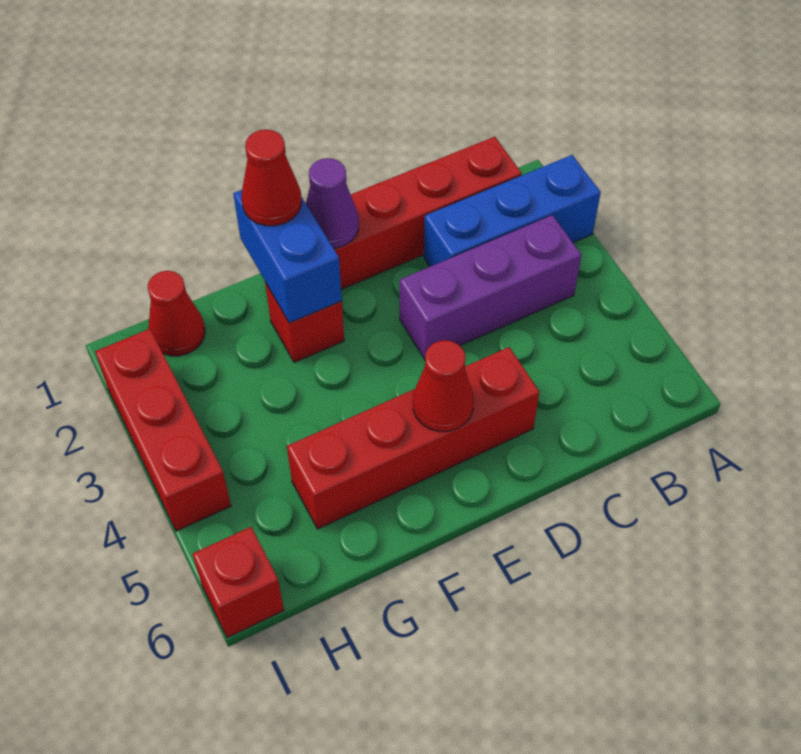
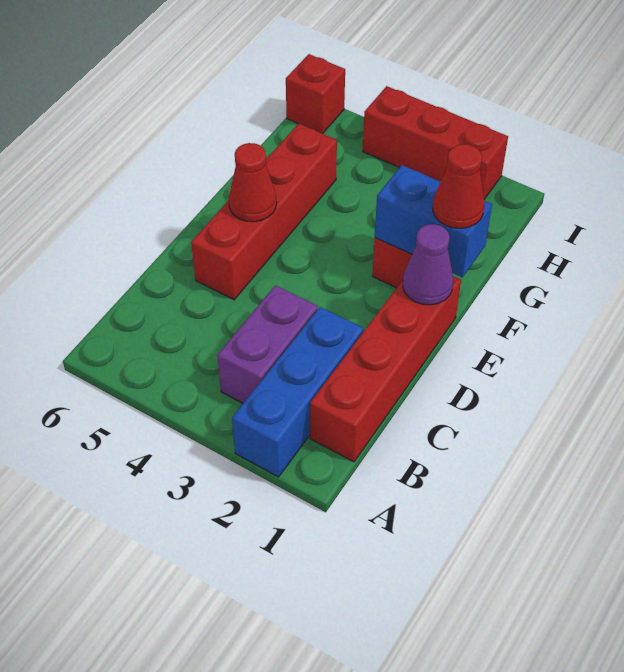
purple brick B3:D3 level 1 -> purple brick B3:C3 level 1
red cone H1 level 1 -> none

